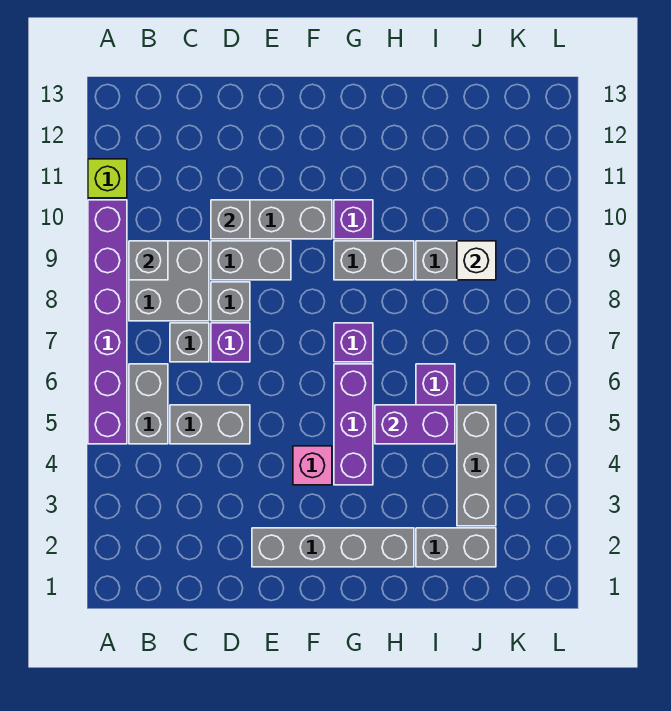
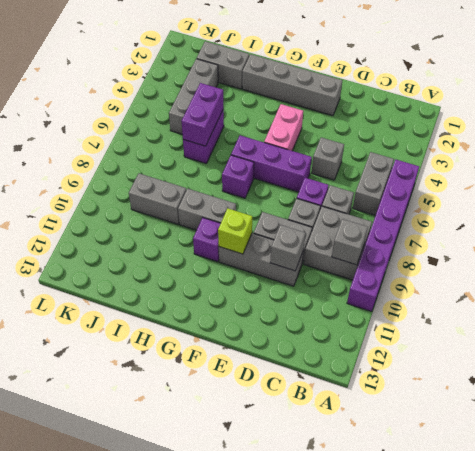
lime brick A11 level 1 -> lime brick F10 level 2
grey brick C5:D5 level 1 -> grey brick D5 level 1
pink brick F4 level 1 -> pink brick F4:F5 level 1
purple brick G4:G6 level 1 -> purple brick E6:G6 level 1
purple brick H5:I5 level 2 -> purple brick I5:I6 level 2
white brick J9 level 2 -> none

